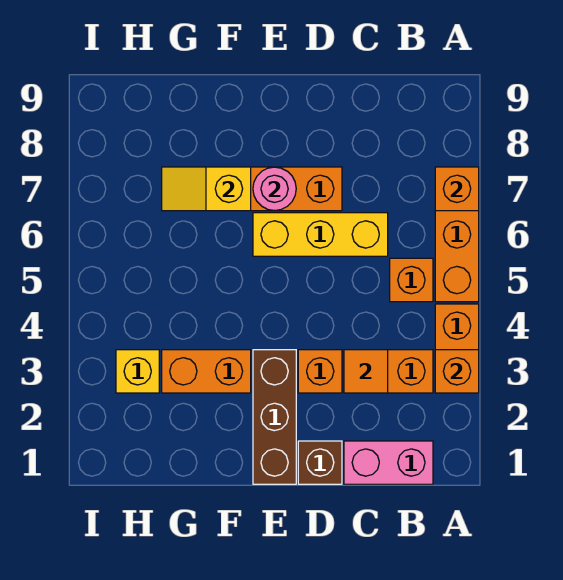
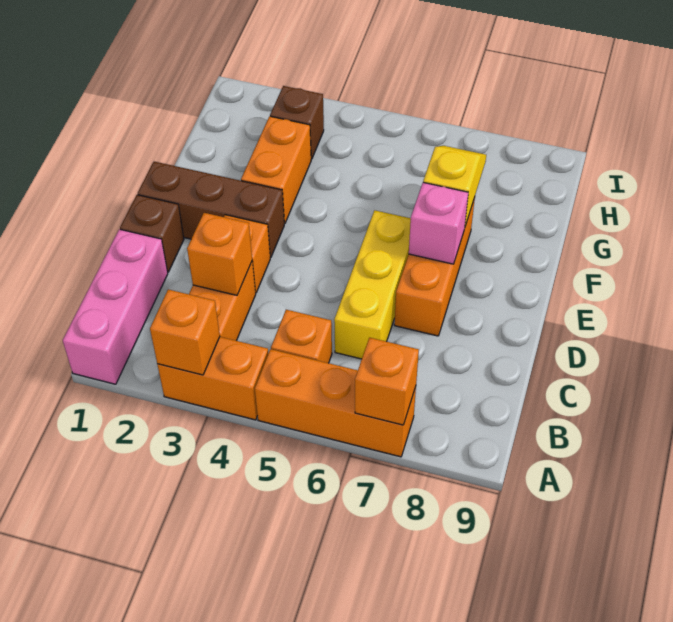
pink brick B1:C1 level 1 -> pink brick A1:C1 level 1
orange tile C3 level 2 -> orange brick C3 level 2
pink round brick E7 level 2 -> pink brick E7 level 2
yellow brick H3 level 1 -> brown brick H3 level 1

